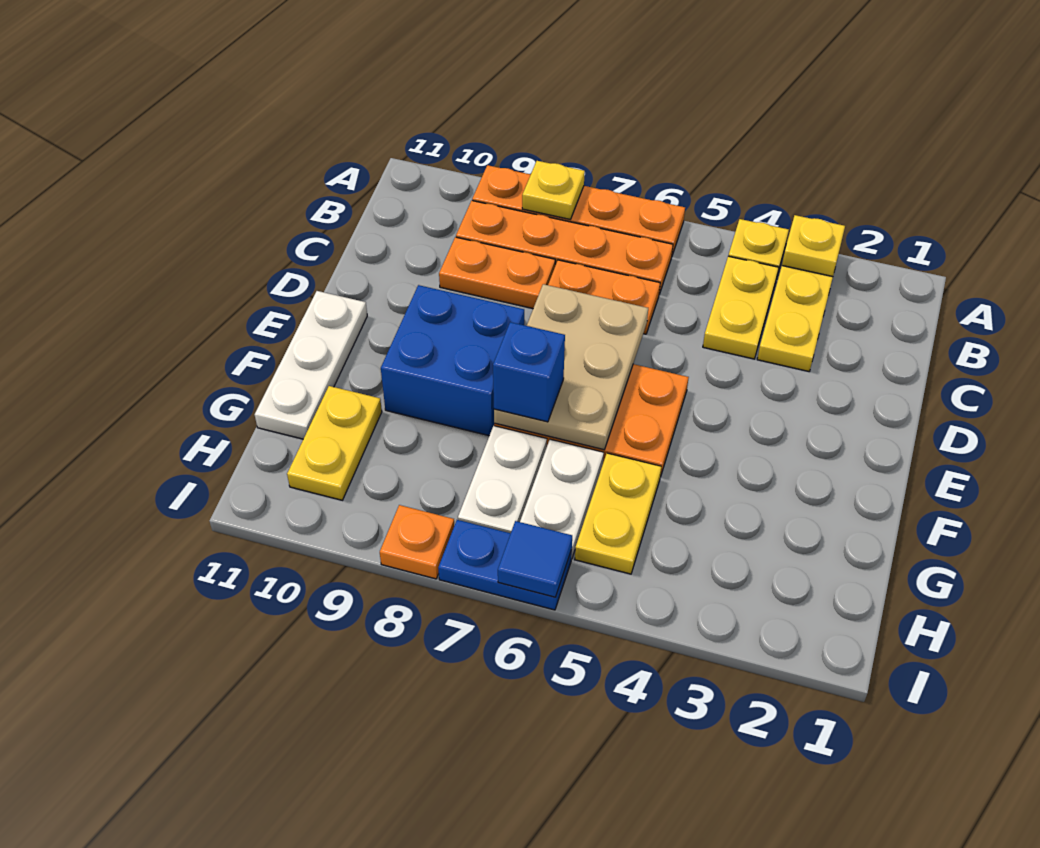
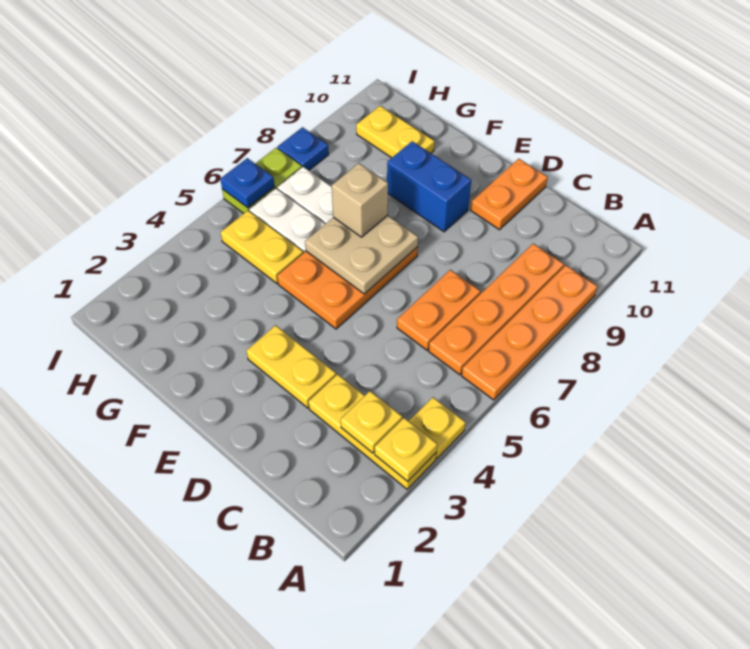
yellow plate A8 level 2 -> yellow plate B3 level 2
yellow plate B4:C4 level 1 -> yellow plate D3:E3 level 1
orange plate C8:C9 level 1 -> orange plate D10:D11 level 1
tan plate D6:F7 level 2 -> tan plate E6:F7 level 2
blue brick E8:F9 level 1 -> blue brick E9:F9 level 1
white plate E11:G11 level 1 -> none
blue brick F7 level 3 -> tan brick F7 level 3
blue plate I6:I7 level 1 -> lime plate I6:I7 level 1
blue tile I6 level 2 -> blue plate I6 level 2
orange plate I8 level 1 -> blue plate I8 level 1

